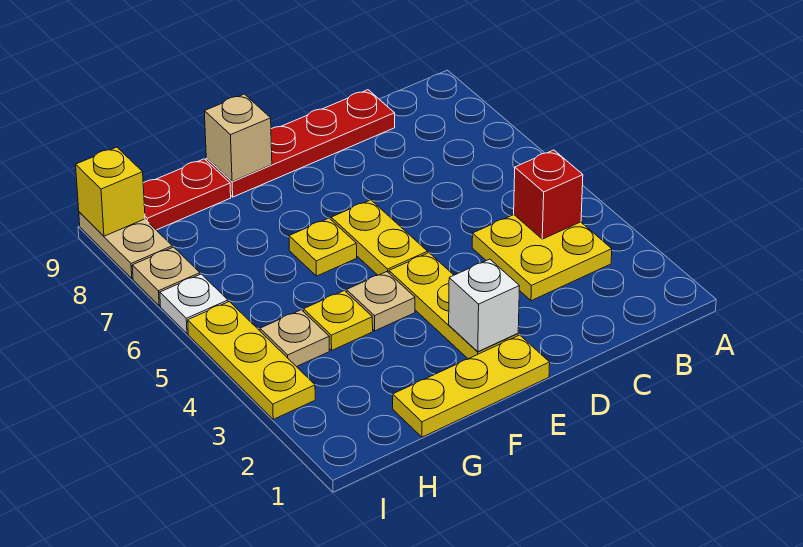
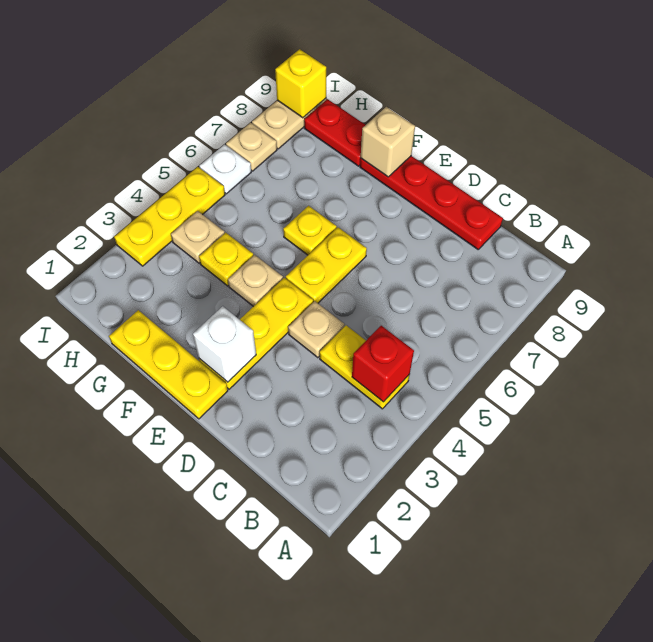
yellow plate B3:C4 level 1 -> yellow plate B4:C4 level 1
none -> tan plate D4 level 1

